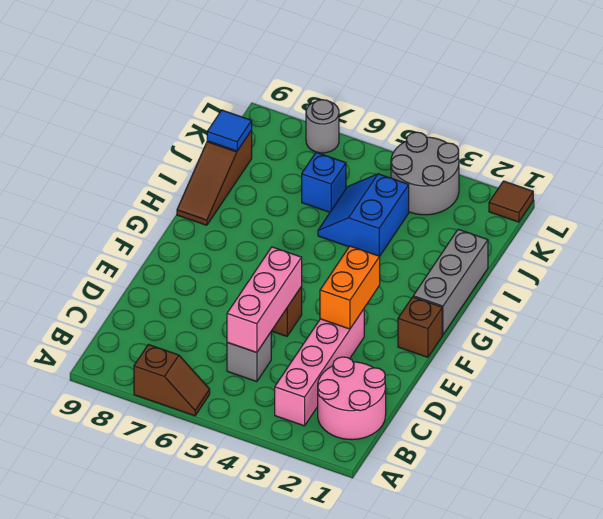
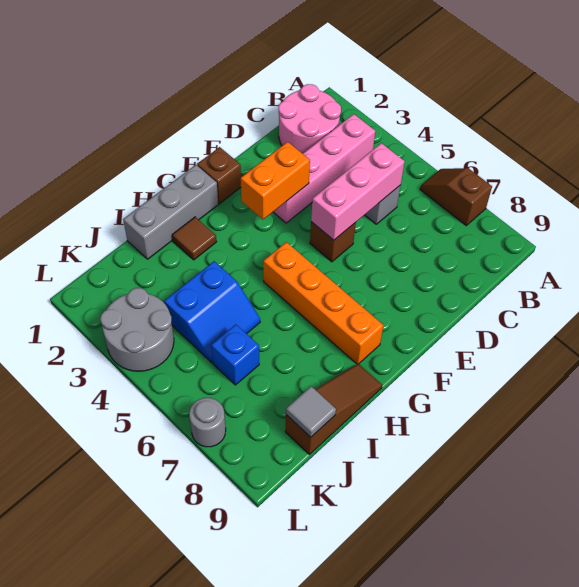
none -> orange brick G5:G8 level 1
blue tile J9 level 2 -> grey tile J9 level 2
brown tile L1 level 1 -> brown tile H2 level 1

